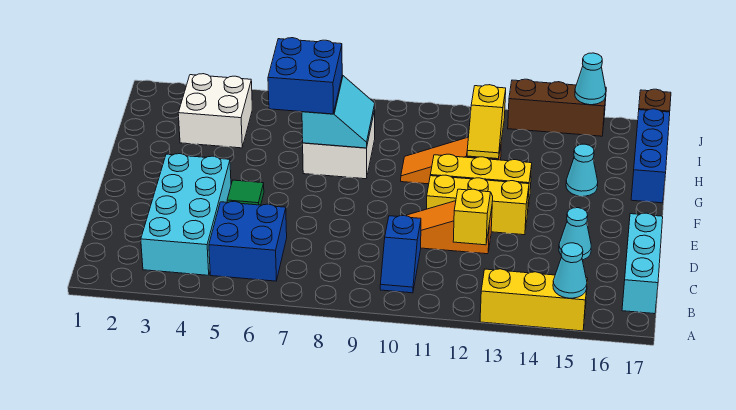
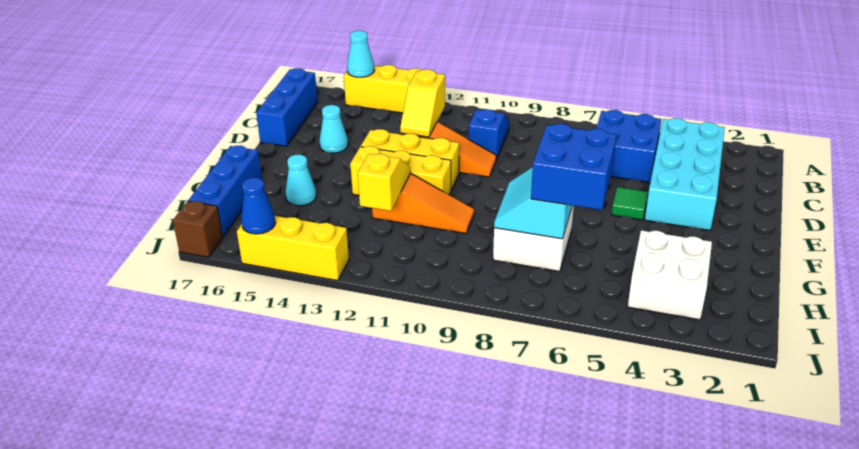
cyan brick B17:D17 level 1 -> blue brick B17:D17 level 1
brown brick J13:J15 level 1 -> yellow brick J13:J15 level 1
cyan cone J15 level 2 -> blue cone J15 level 2

